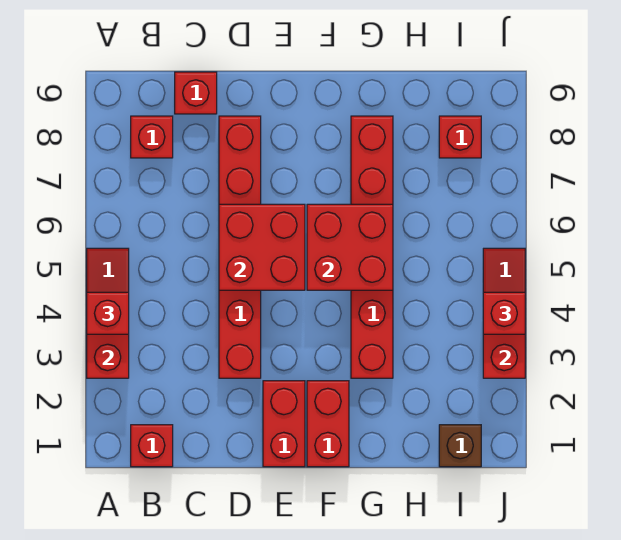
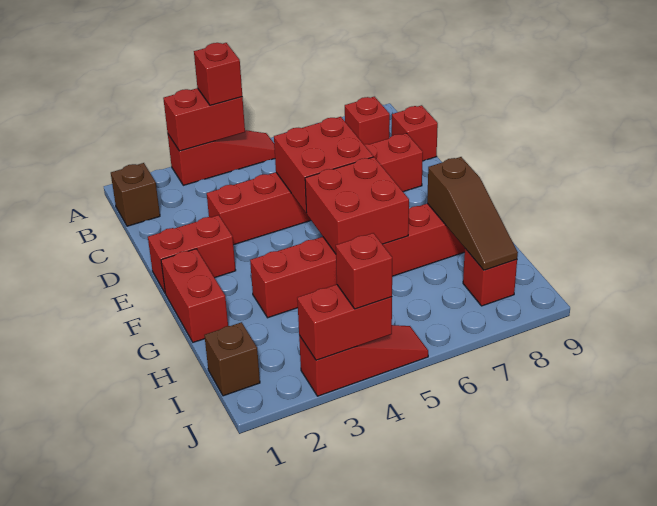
red brick B1 level 1 -> brown brick B1 level 1
red brick F1:F2 level 1 -> red brick F1:G1 level 1
none -> brown slope G8:I8 level 2 top G

